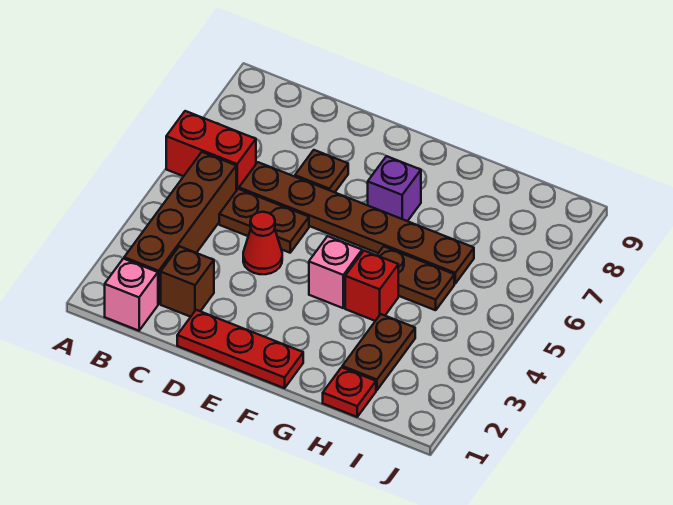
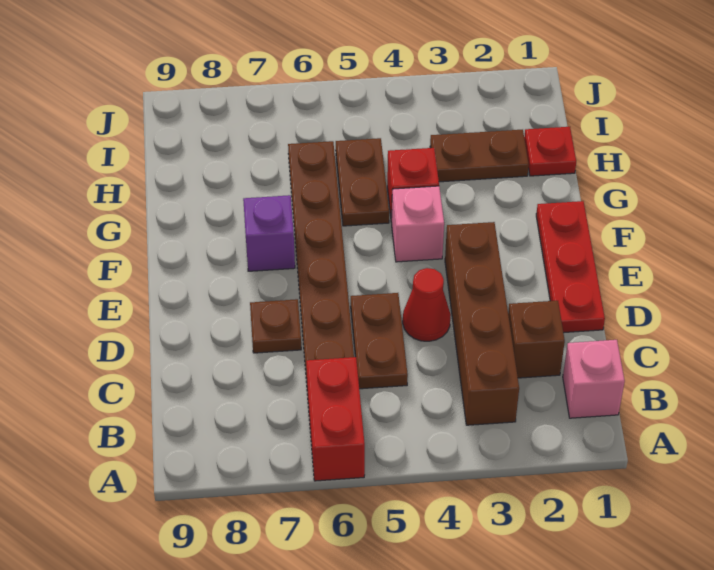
brown brick B2:B5 level 1 -> brown brick B3:E3 level 1

